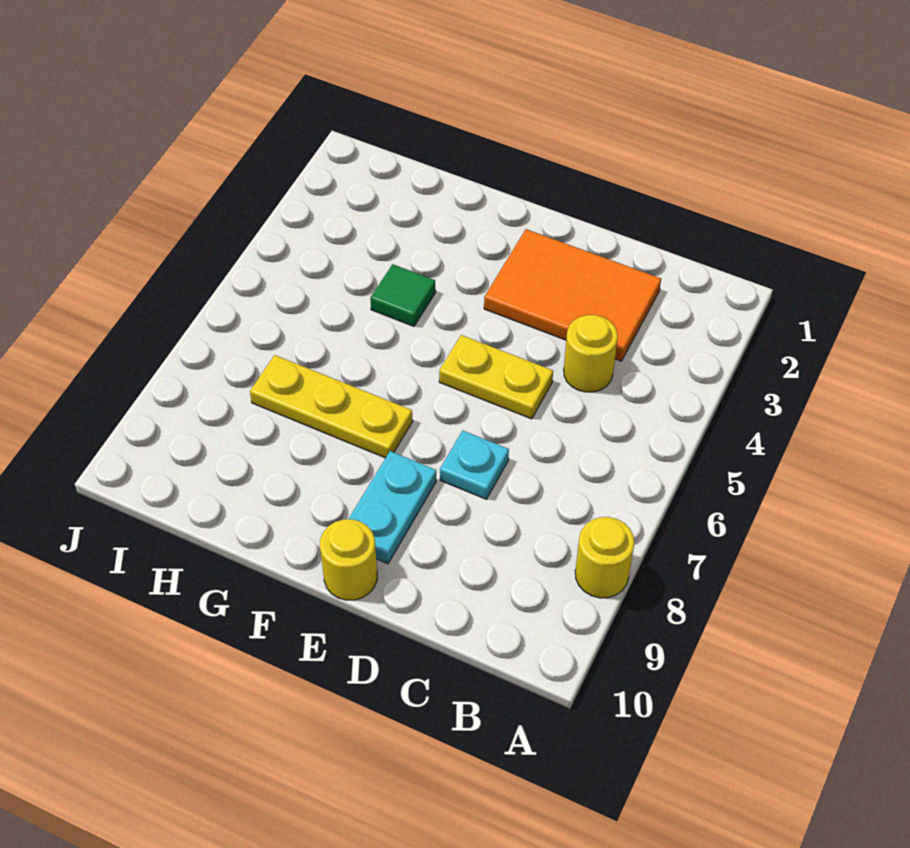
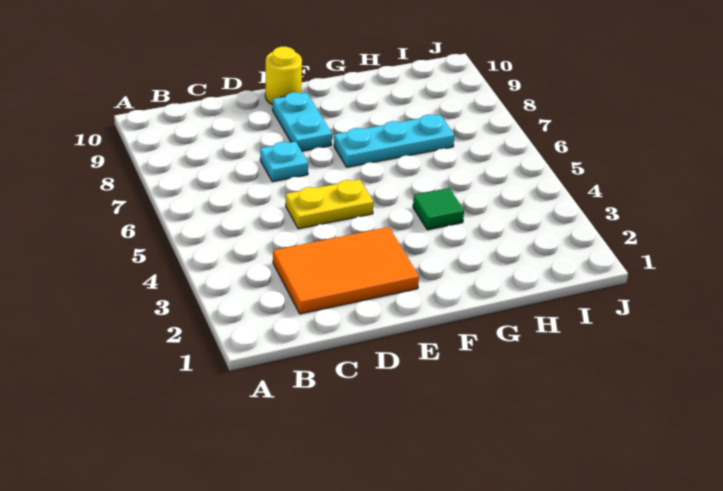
yellow round brick A8 level 1 -> none
yellow round brick C4 level 1 -> none
yellow plate F7:H7 level 1 -> cyan plate F7:H7 level 1

